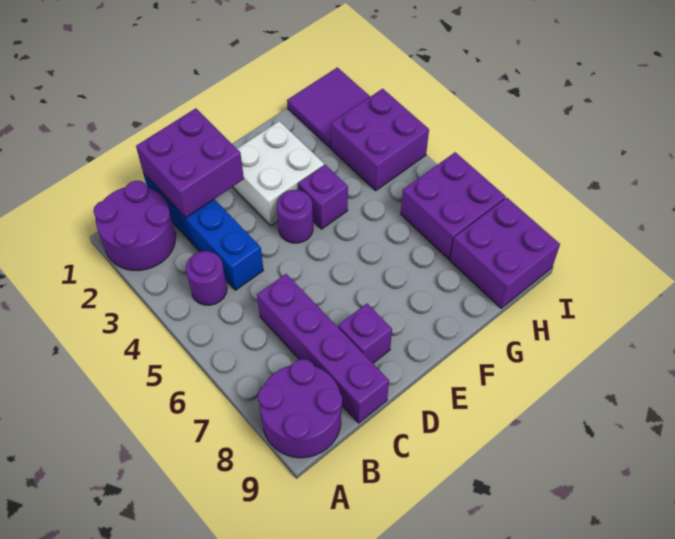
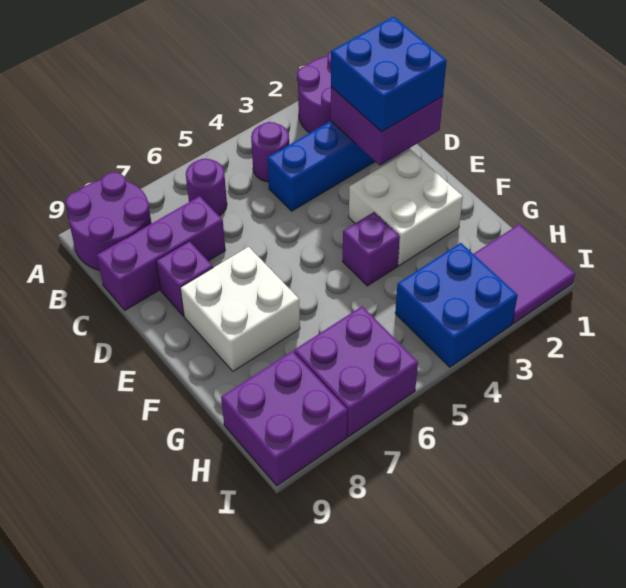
none -> blue brick C1:D2 level 3
purple brick C6:C9 level 1 -> purple brick C7:C9 level 1
purple round brick E4 level 1 -> purple round brick B6 level 1
none -> white brick E7:F8 level 1
purple brick H3:I4 level 1 -> blue brick H3:I4 level 1

